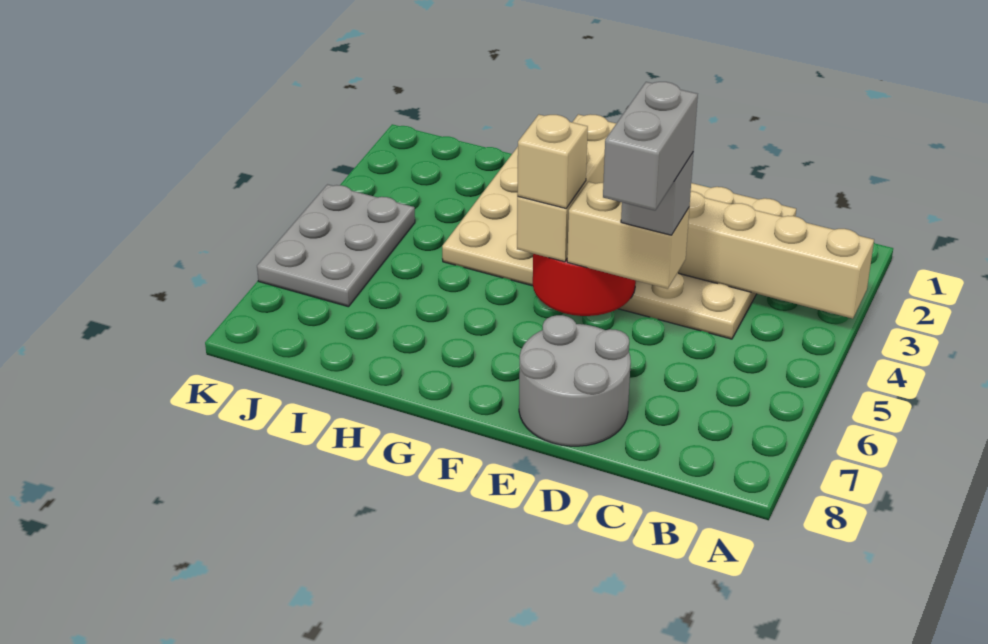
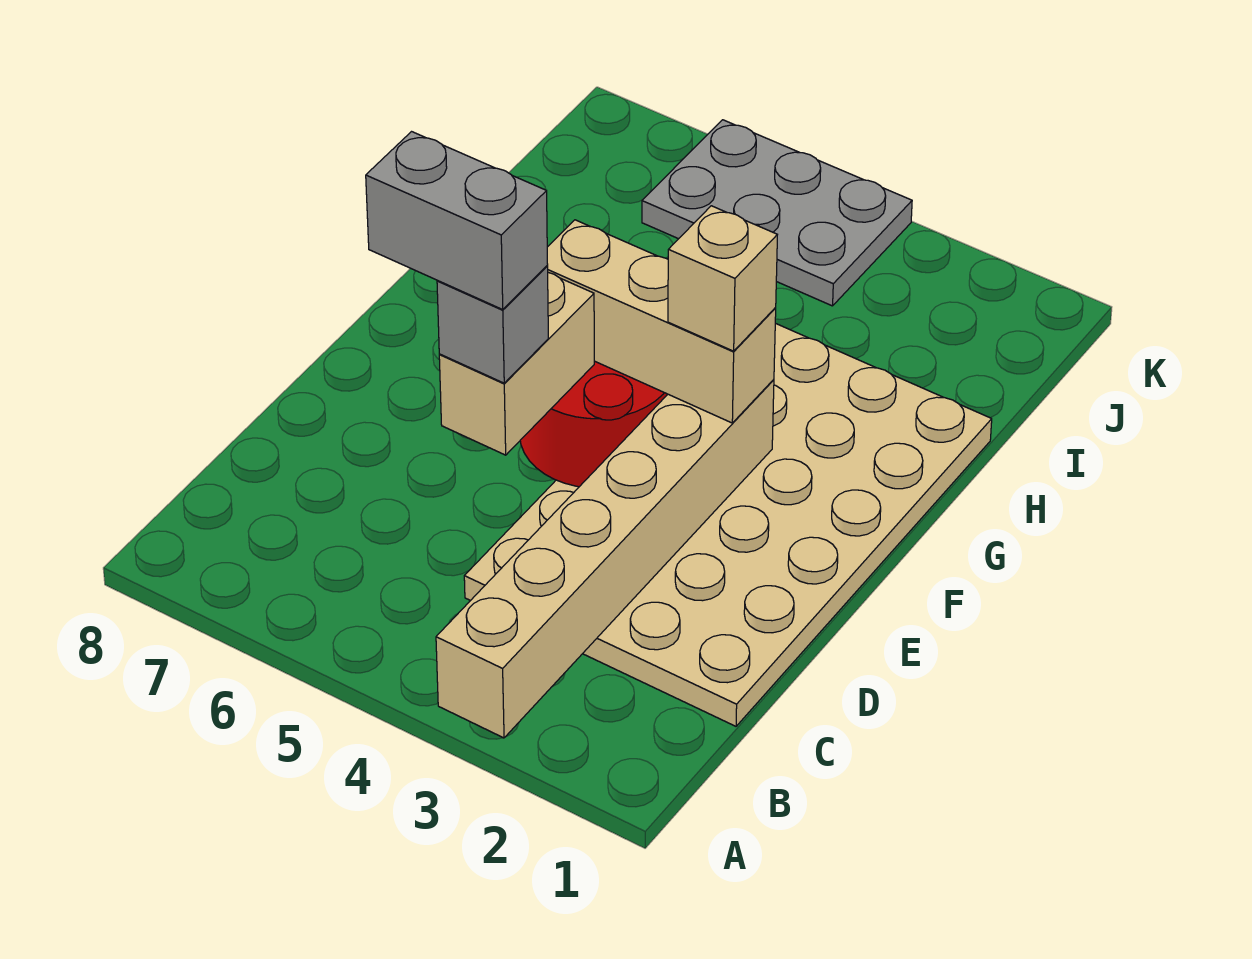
grey round brick D7:E8 level 1 -> none
tan brick F5 level 4 -> tan brick F3 level 4

